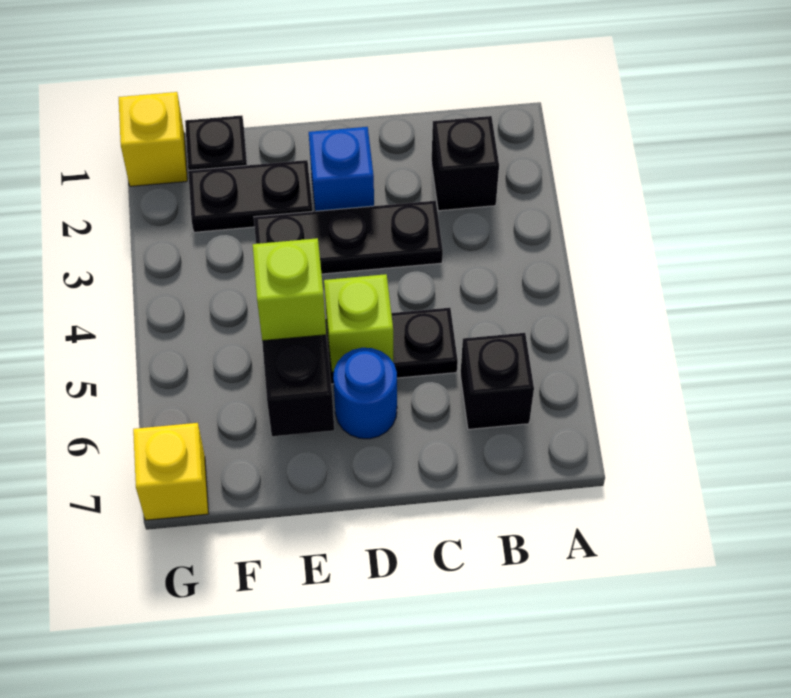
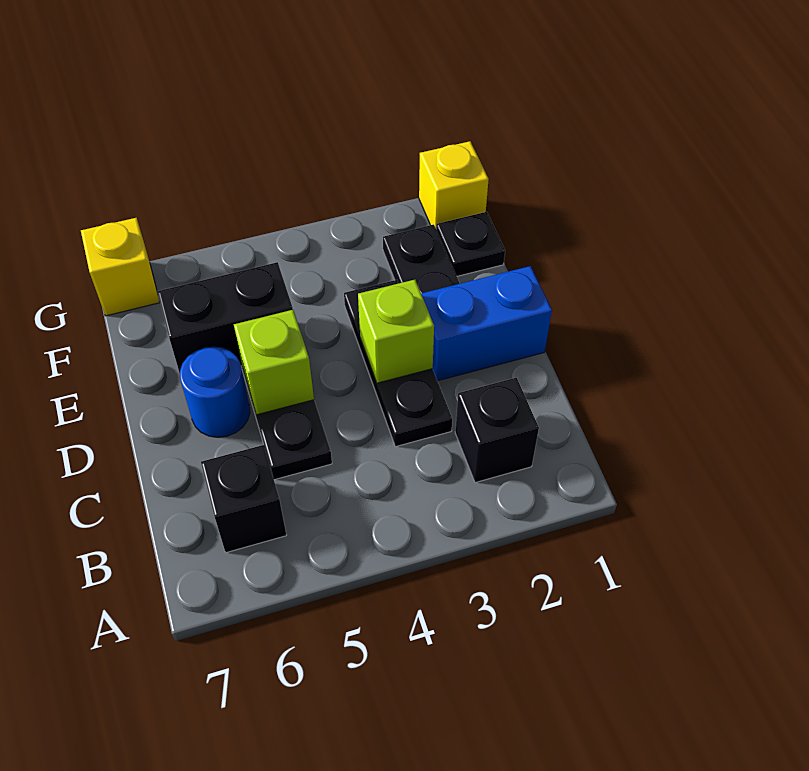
blue brick D2 level 1 -> blue brick D1:D2 level 1
lime brick E5 level 3 -> lime brick D3 level 2

